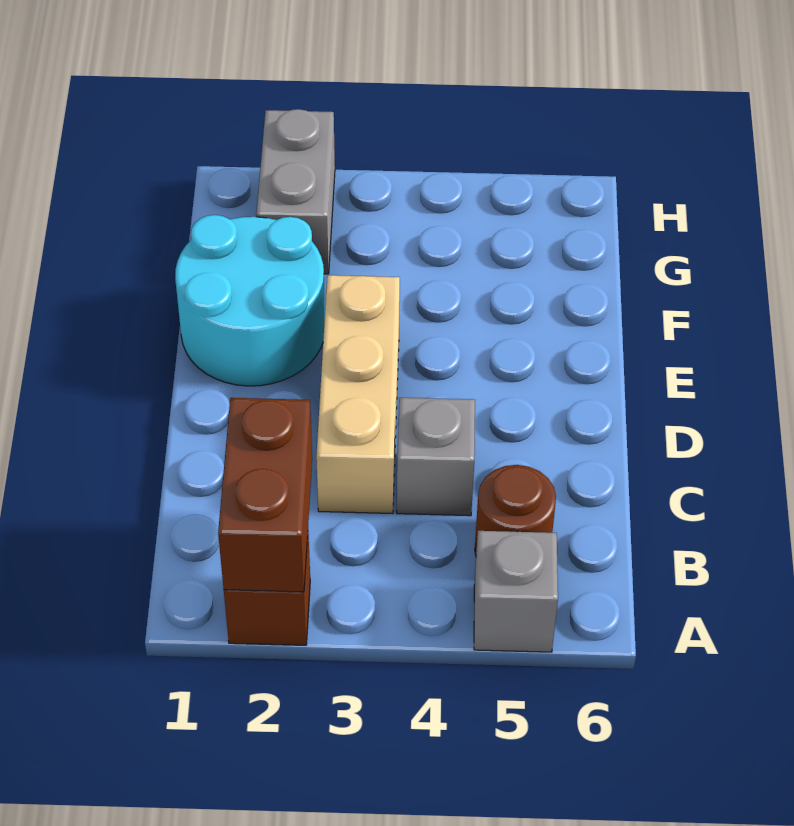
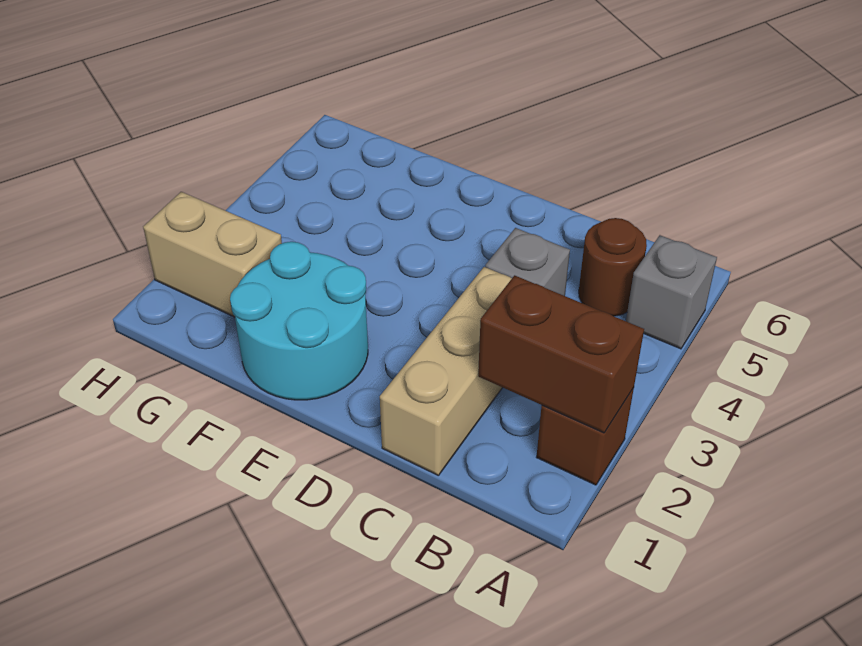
tan brick C3:E3 level 1 -> tan brick C1:C3 level 1
grey brick G2:H2 level 1 -> tan brick G2:H2 level 1

